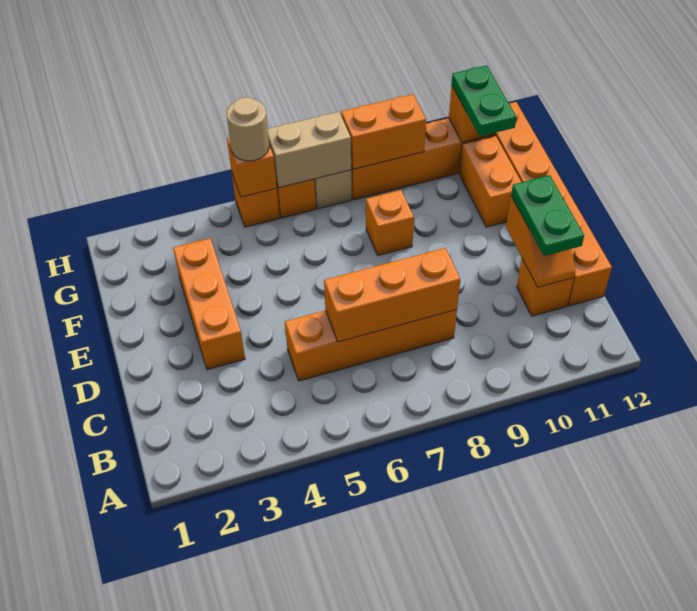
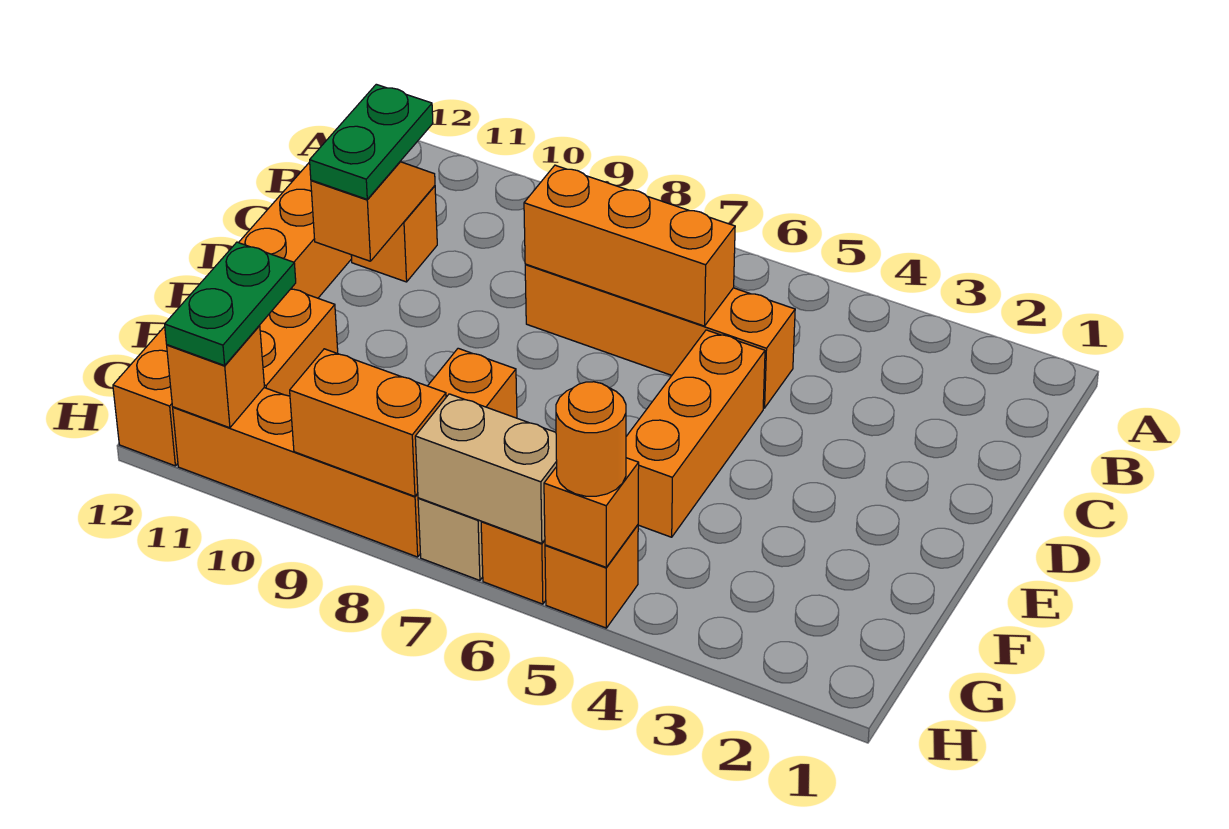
orange brick D3:F3 level 1 -> orange brick D5:F5 level 1
tan round brick H5 level 3 -> orange round brick H5 level 3

